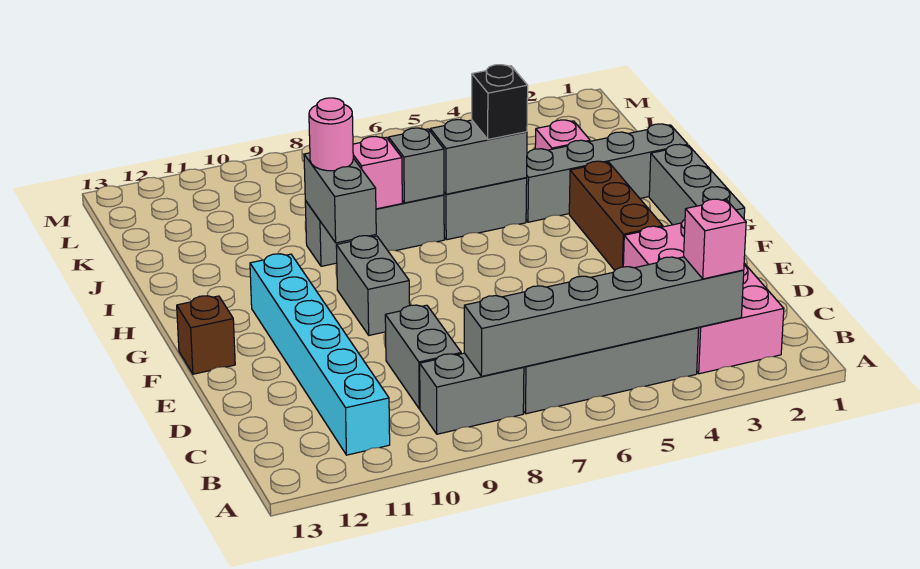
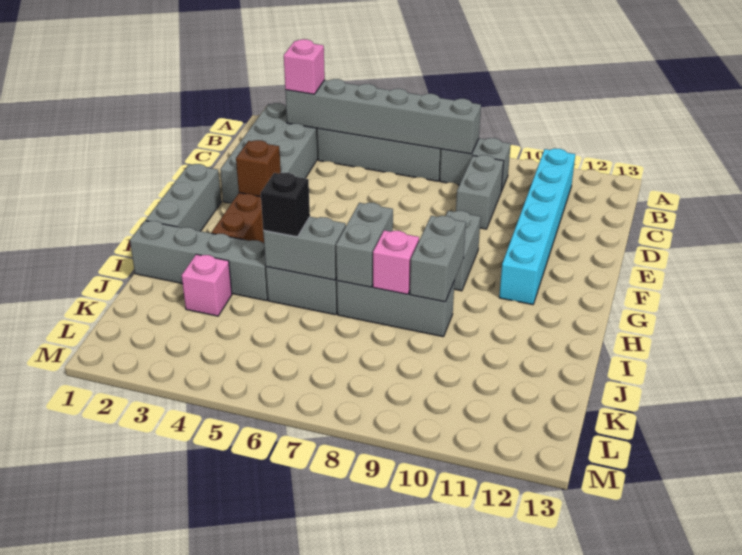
pink brick B2:E3 level 1 -> grey brick B2:E3 level 1
brown brick F13 level 1 -> brown brick F3 level 2
grey brick I7 level 2 -> grey brick H7:I7 level 2
pink round brick I9 level 3 -> none

